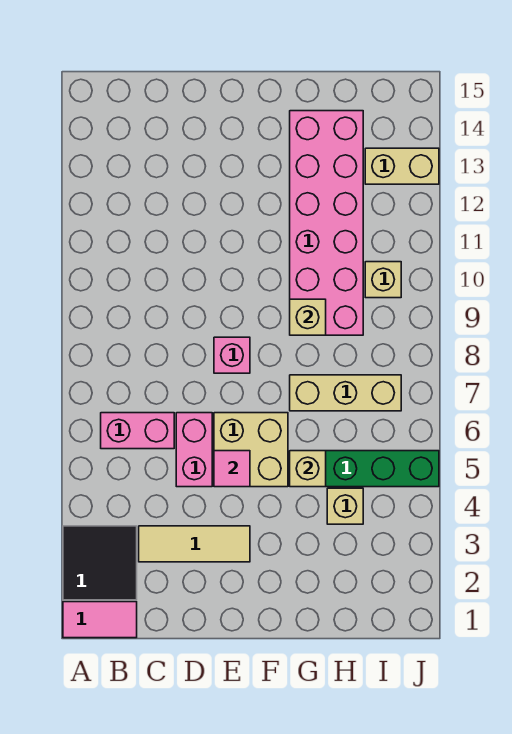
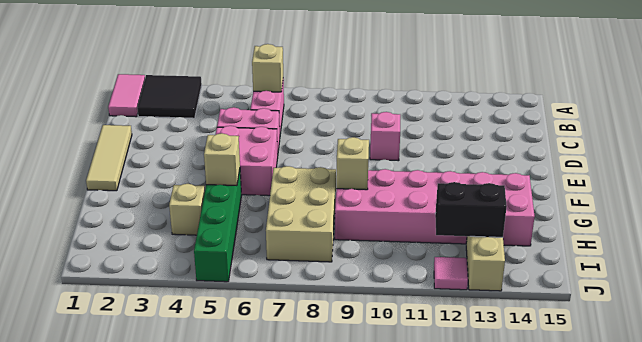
tan tile C3:E3 level 1 -> tan tile D1:F1 level 1
tan brick E5:F6 level 1 -> pink brick E5:F6 level 1
pink tile E5 level 2 -> pink tile J12 level 1
pink brick E8 level 1 -> pink brick D10 level 1
tan brick G7:I7 level 1 -> tan brick G7:I8 level 1
tan brick I10 level 1 -> tan brick B6 level 2
none -> black brick I12:I13 level 2

